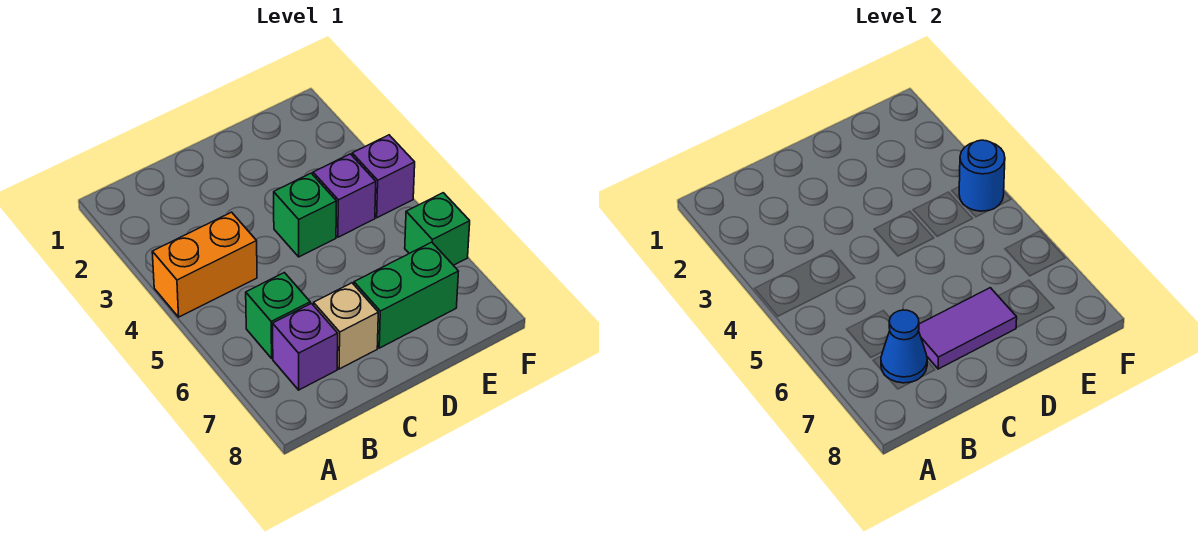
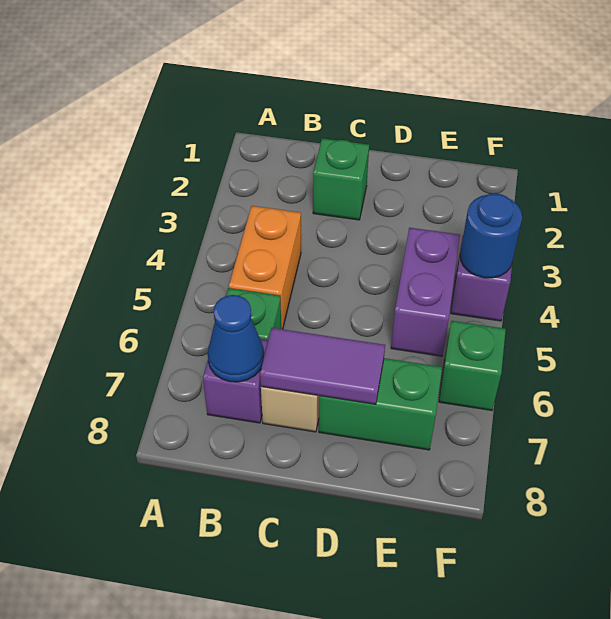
orange brick A4:B4 level 1 -> orange brick B4:B5 level 1
green brick D4 level 1 -> green brick C2 level 1
purple brick E4 level 1 -> purple brick E4:E5 level 1

